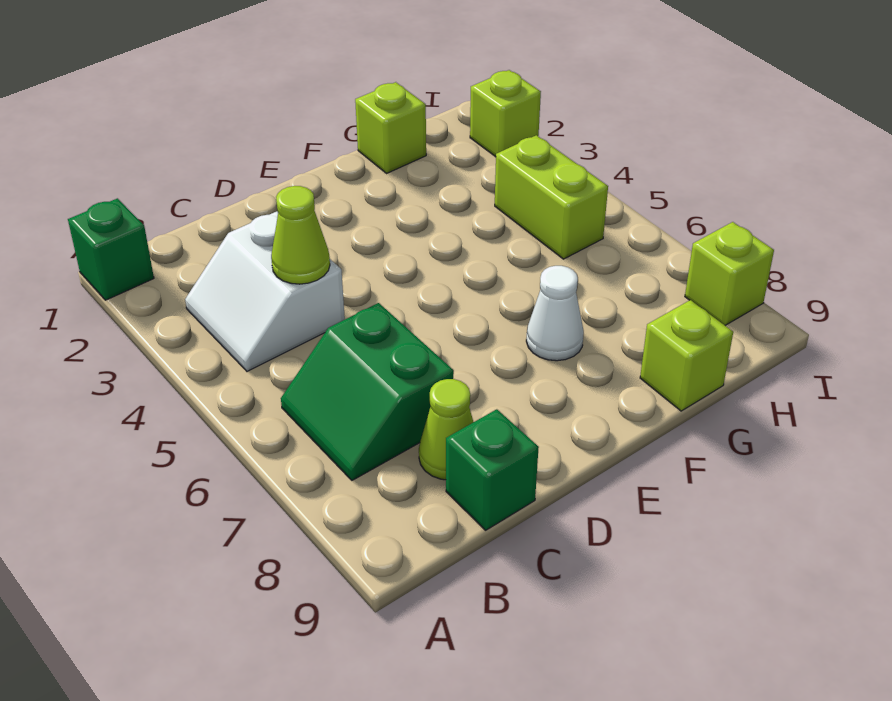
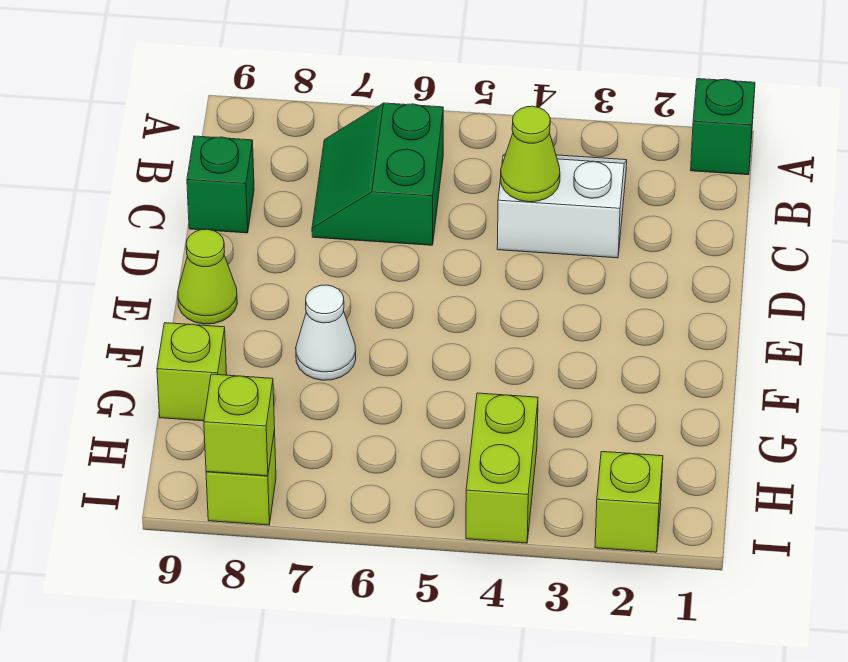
green slope B6:C7 level 1 top C -> green slope B6:C7 level 1 top 6
lime cone C8 level 1 -> lime cone E9 level 1
lime brick G1 level 1 -> lime brick I8 level 2
lime brick H4:H5 level 1 -> lime brick H4:I4 level 1

